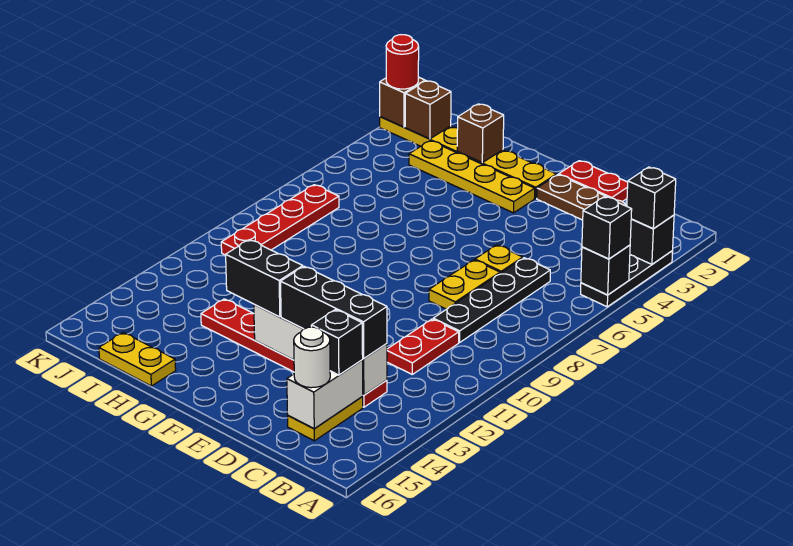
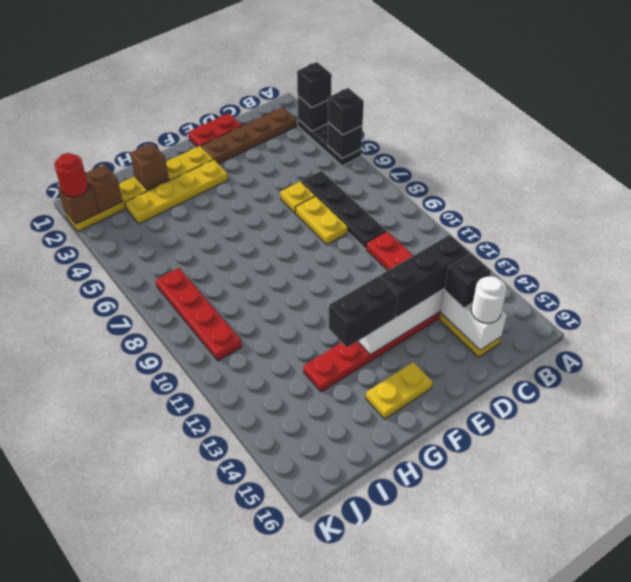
yellow plate H16:I16 level 1 -> yellow plate F15:G15 level 1

